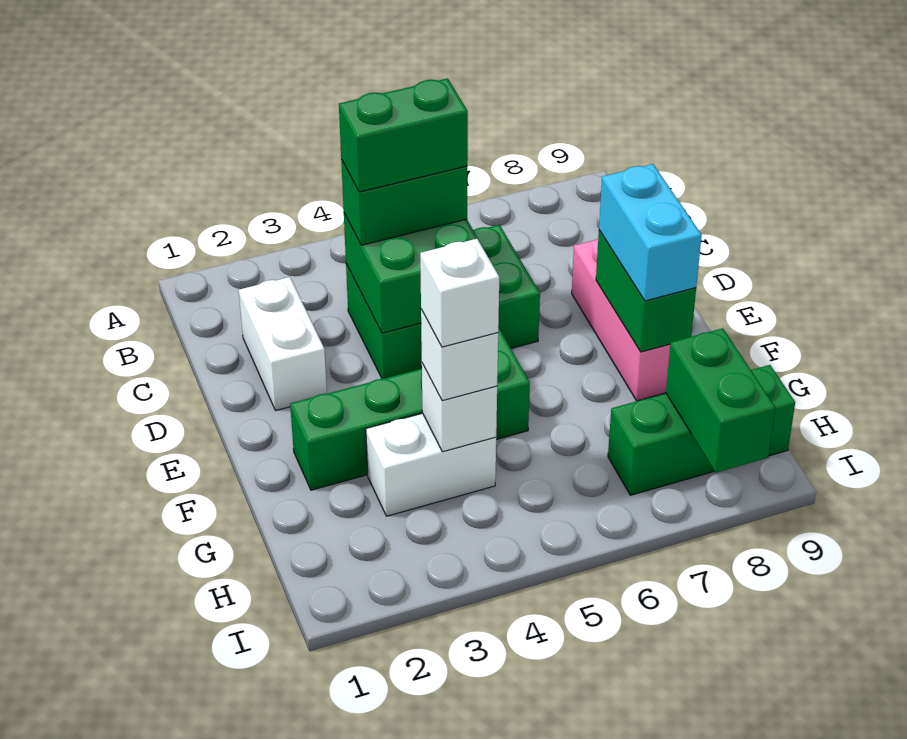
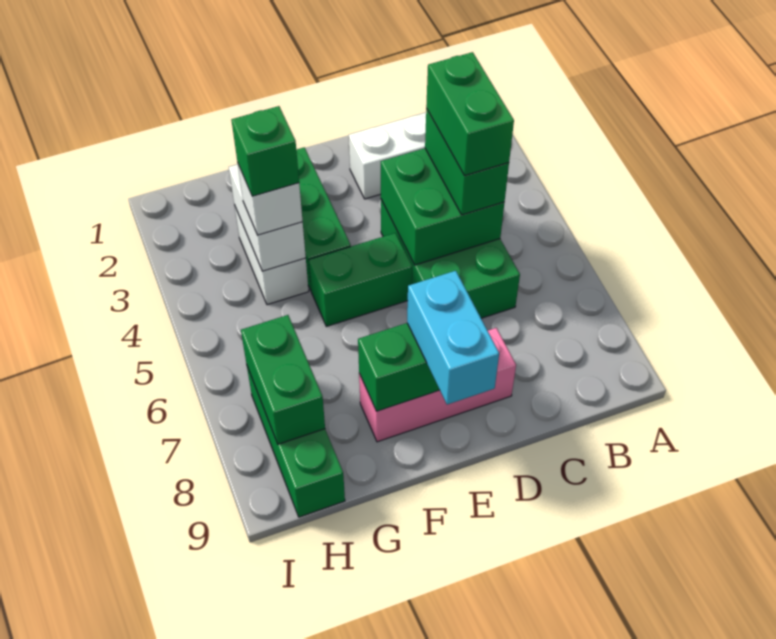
cyan brick E8:F8 level 3 -> cyan brick E8:E9 level 3
white brick G4 level 2 -> white brick G3:G4 level 2
white brick G4 level 4 -> green brick G4 level 4
green brick H8:I8 level 2 -> green brick H7:H8 level 2

